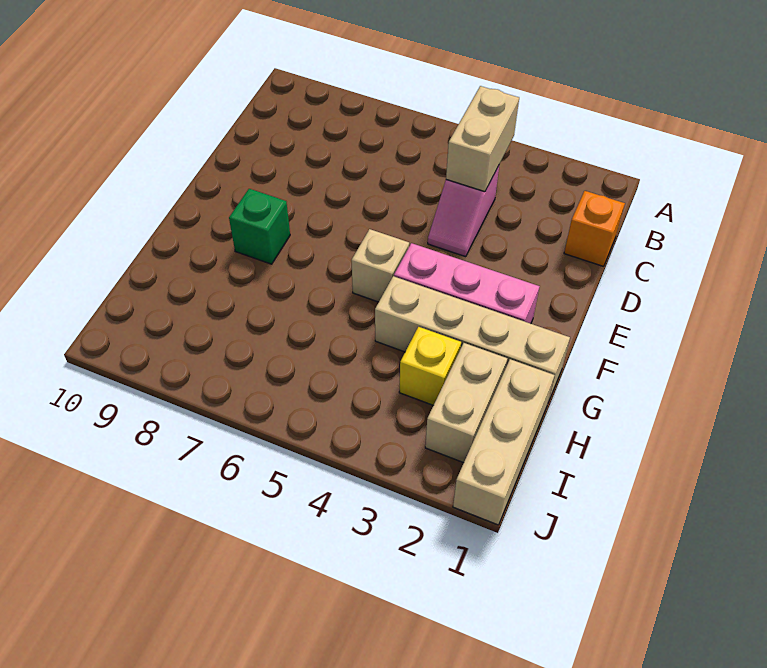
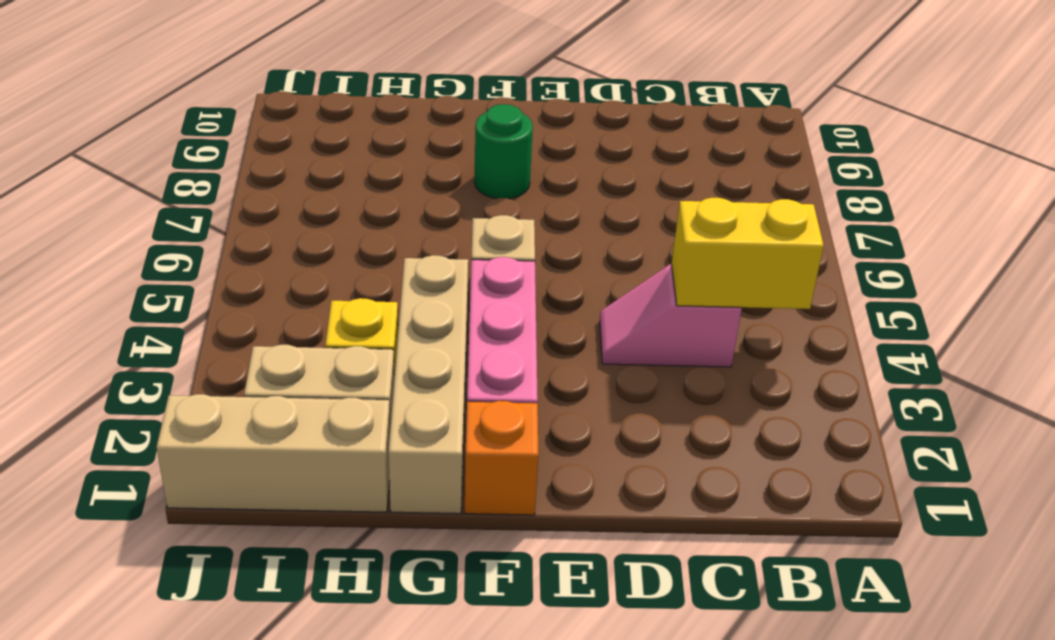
tan brick B4:C4 level 2 -> yellow brick B4:C4 level 2
orange brick C1 level 1 -> orange brick F1 level 1
green brick F8 level 1 -> green round brick F8 level 1

